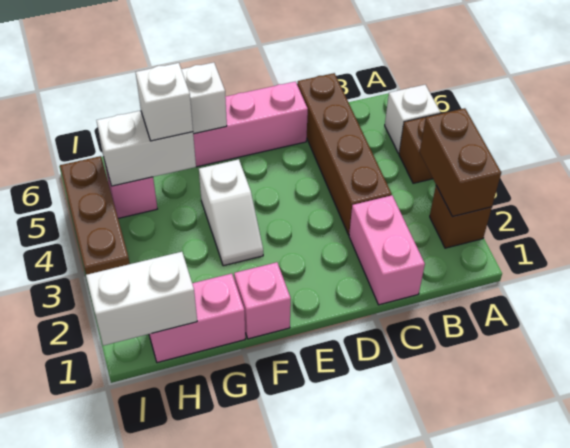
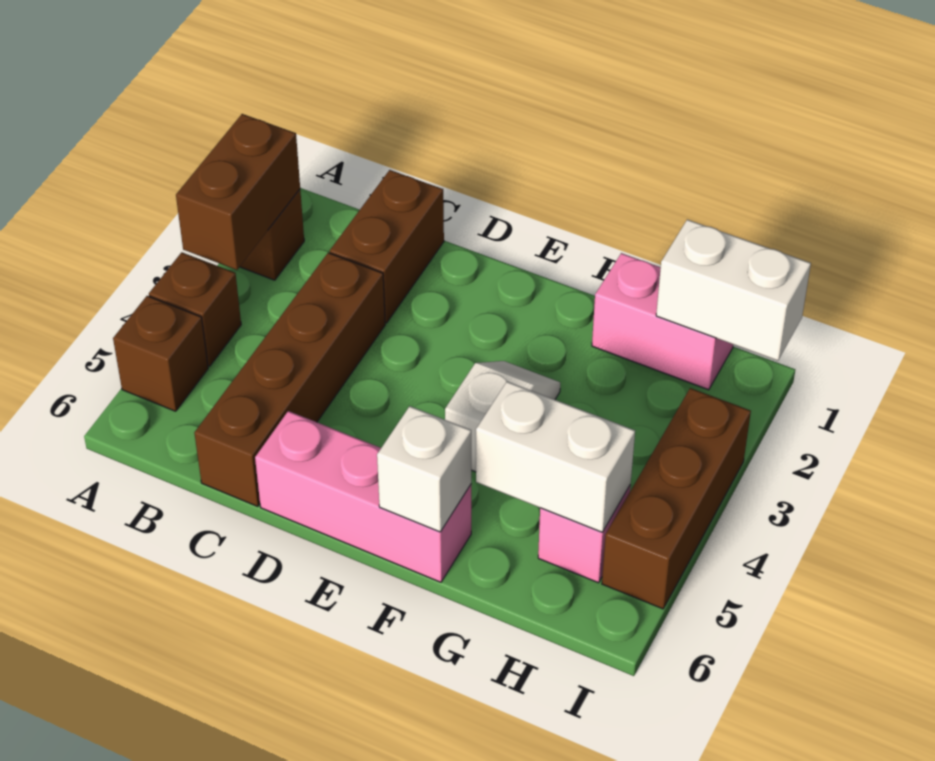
white brick A5 level 1 -> brown brick A5 level 1
pink brick C1:C2 level 1 -> brown brick C1:C2 level 1
pink brick F1 level 1 -> none
white brick G5 level 3 -> none

